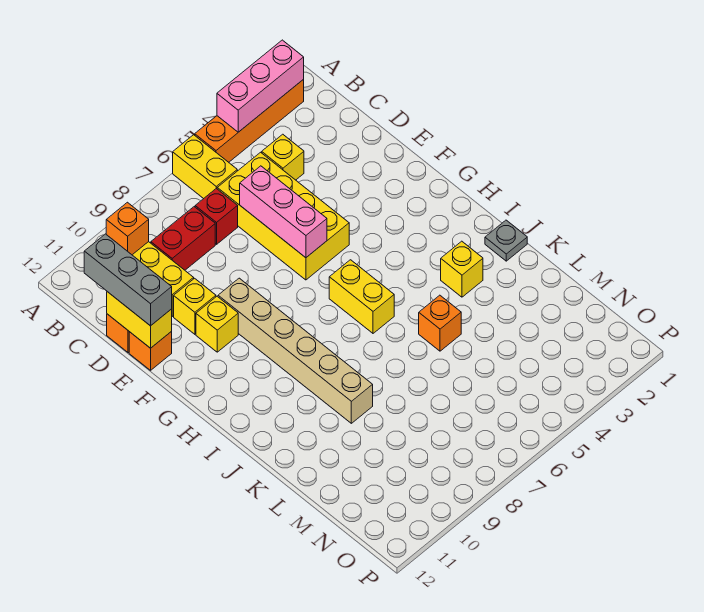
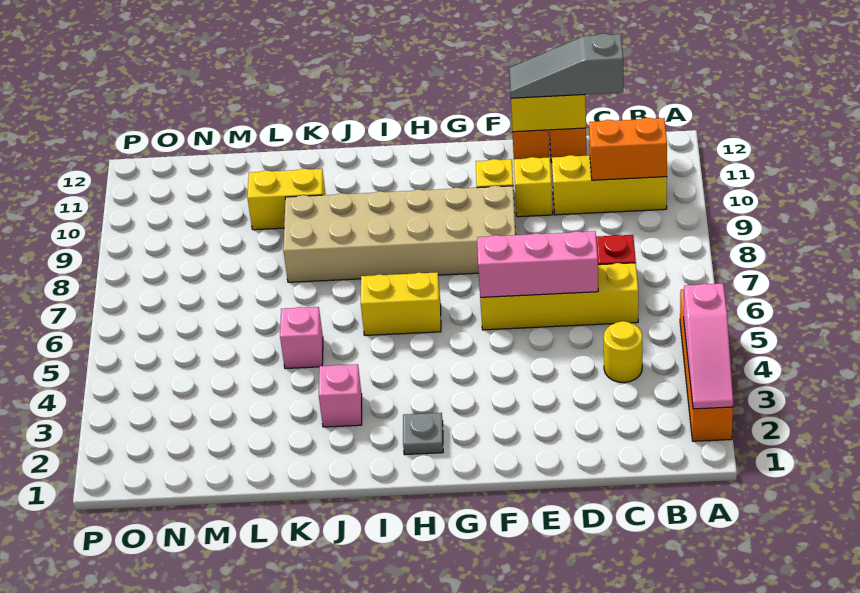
pink brick A2:A4 level 2 -> pink slope A2:A4 level 2 top 4
yellow brick A6:B6 level 1 -> yellow brick K10:L10 level 1
orange brick B10 level 2 -> orange brick B10:C10 level 2
yellow brick C4 level 1 -> yellow round brick C4 level 1
yellow brick C5:F6 level 1 -> yellow brick C6:F6 level 1
red brick C8:C9 level 1 -> none
grey brick C12:E12 level 3 -> grey slope C12:E12 level 3 top C
tan brick F9:K9 level 1 -> tan brick F8:K9 level 1
grey plate J1 level 1 -> grey plate H2 level 1
yellow brick J3 level 1 -> pink brick J3 level 1
orange brick K5 level 1 -> pink brick K5 level 1

